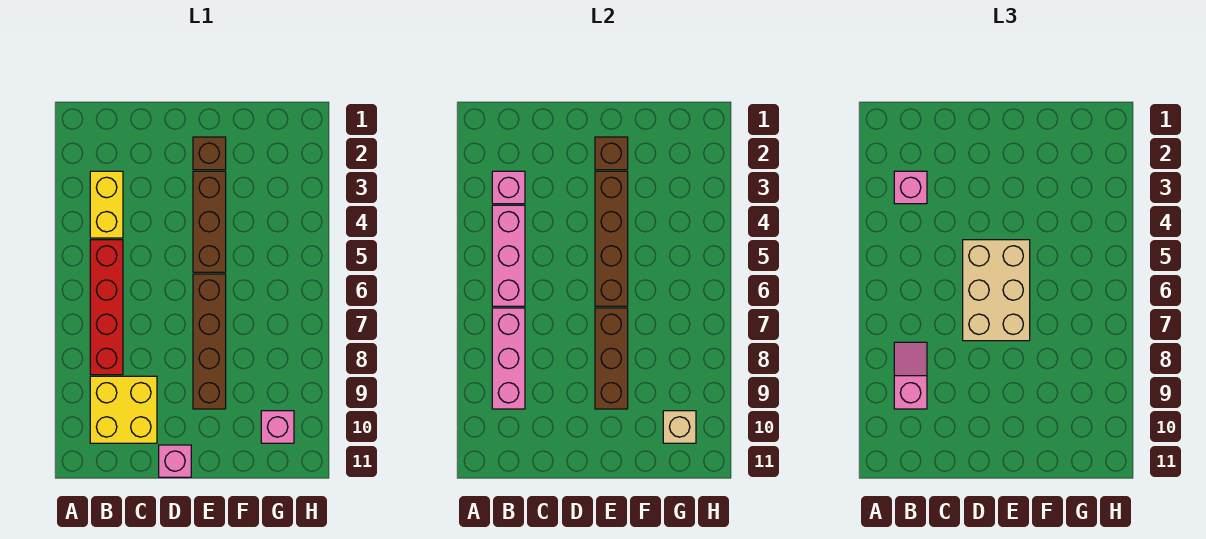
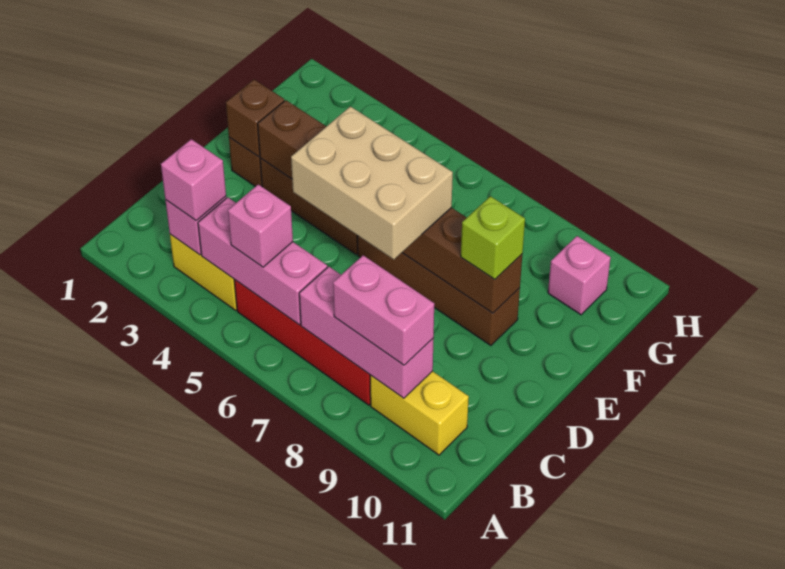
pink slope B8:B9 level 3 top 9 -> pink brick B8:B9 level 3
yellow brick B9:C10 level 1 -> yellow brick B9:B10 level 1
pink brick D11 level 1 -> pink brick B5 level 3
none -> lime brick E9 level 3
tan brick G10 level 2 -> none

